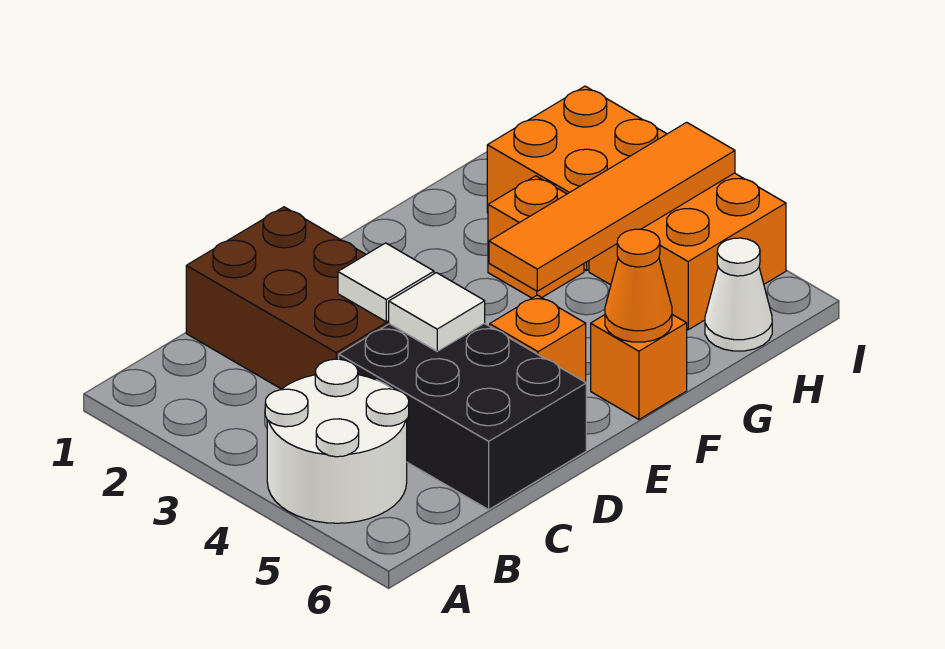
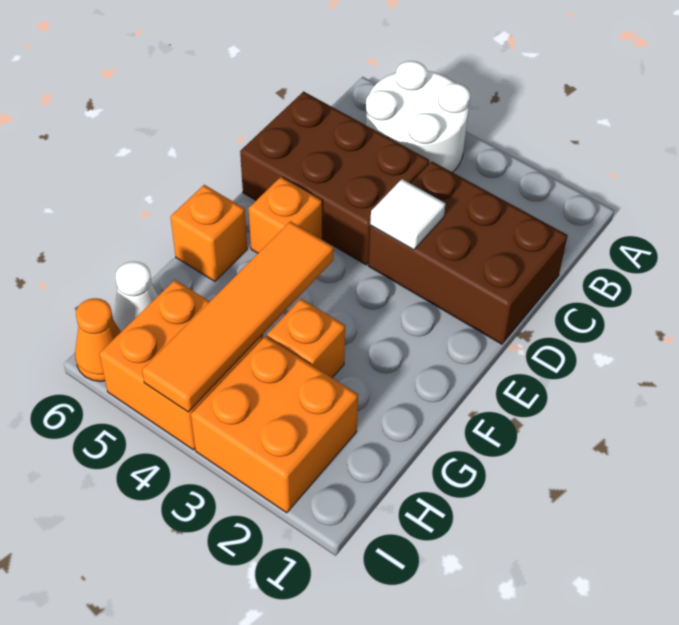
black brick C4:D6 level 1 -> brown brick C4:D6 level 1
white tile D4 level 2 -> none
orange cone F6 level 2 -> orange cone I6 level 1

